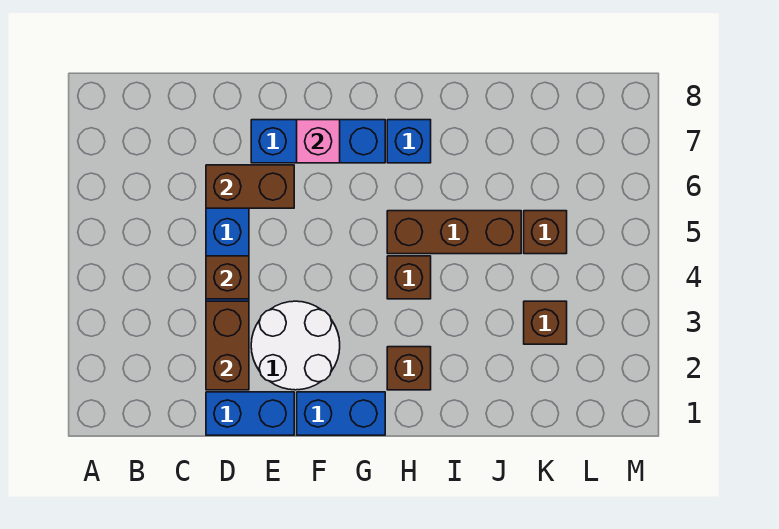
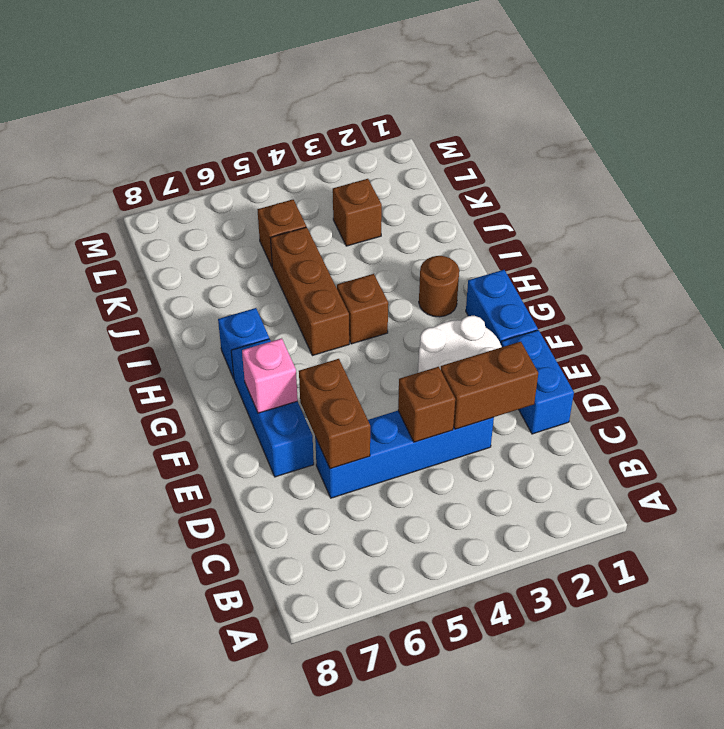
brown brick H2 level 1 -> brown round brick H2 level 1

